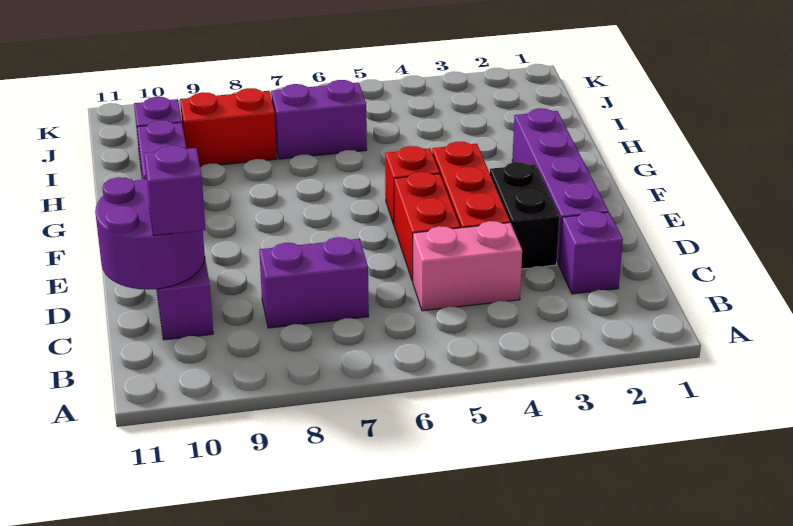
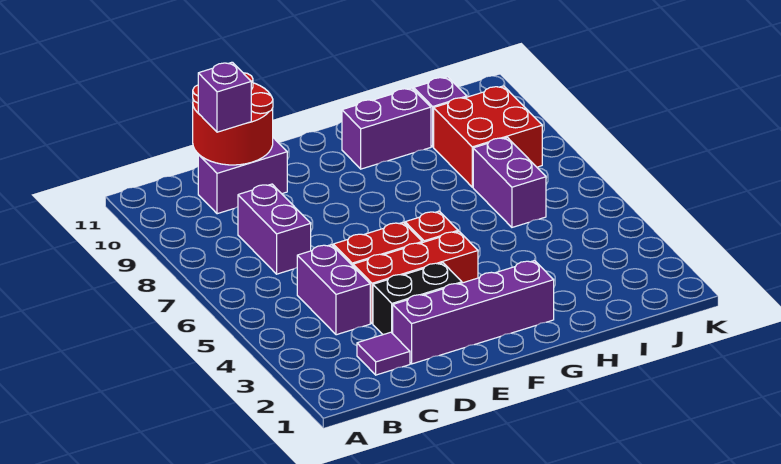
purple brick C2 level 1 -> purple tile C2 level 1
pink brick C4:C5 level 1 -> purple brick C4:C5 level 1
purple round brick C10:D11 level 2 -> red round brick C10:D11 level 2
red brick I8:I9 level 1 -> red brick I8:J9 level 1

